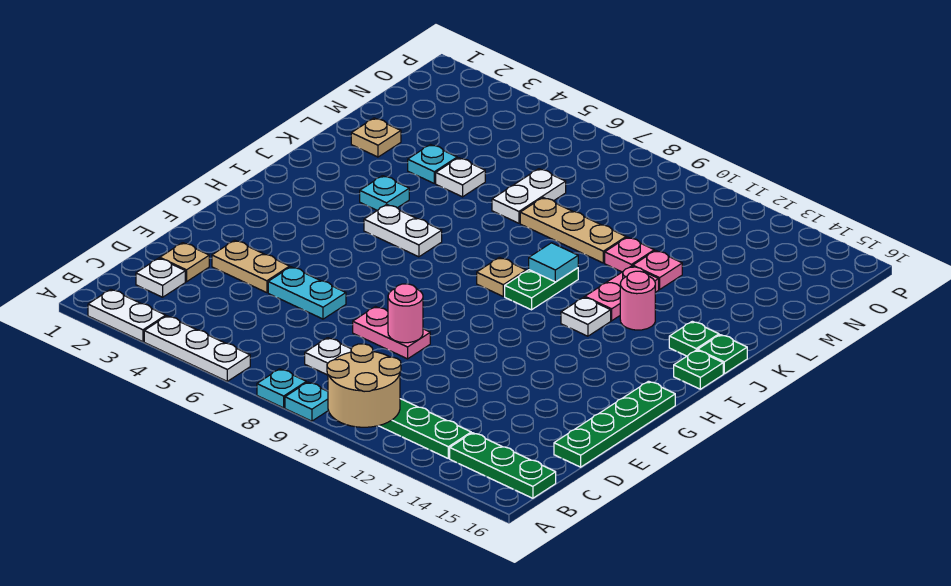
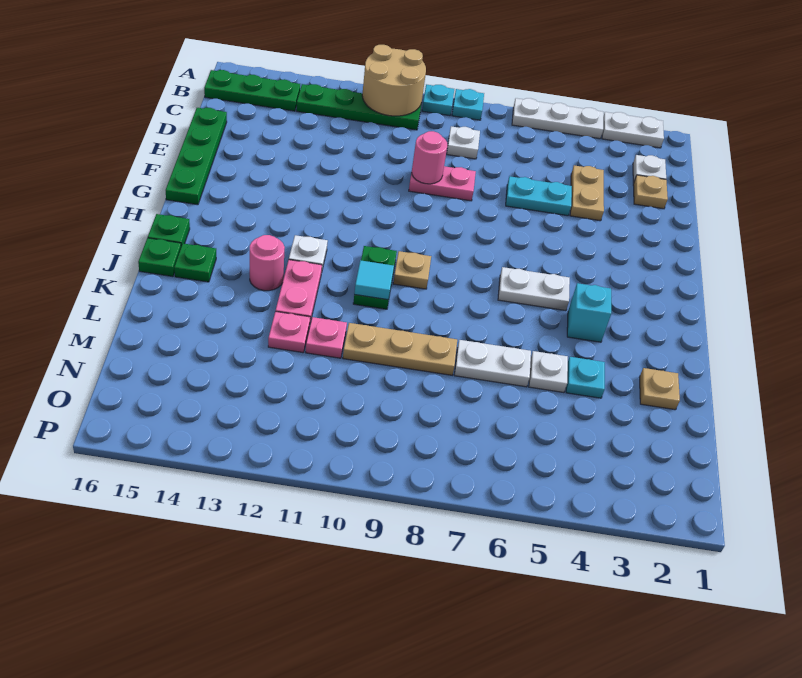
tan plate E3:E4 level 1 -> tan plate D4:E4 level 1
cyan plate J4 level 1 -> cyan brick J4 level 1
white plate L7:M7 level 1 -> white plate L6:L7 level 1

